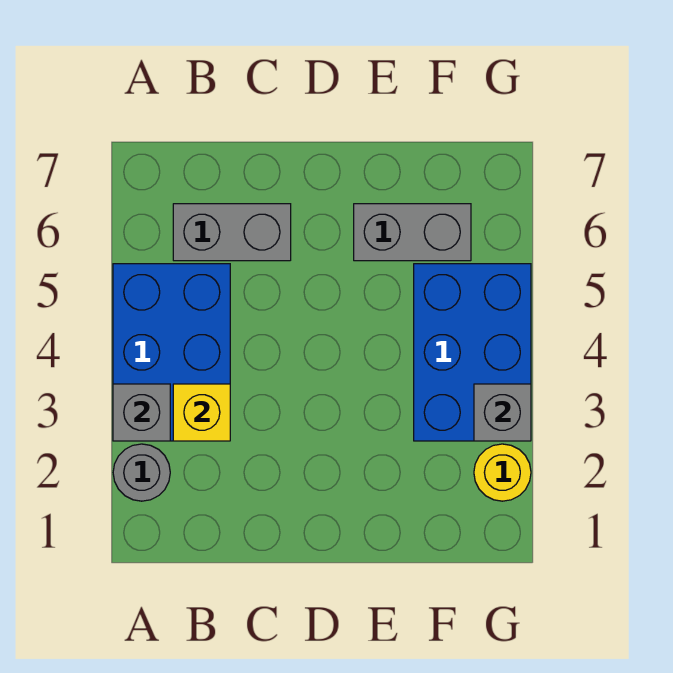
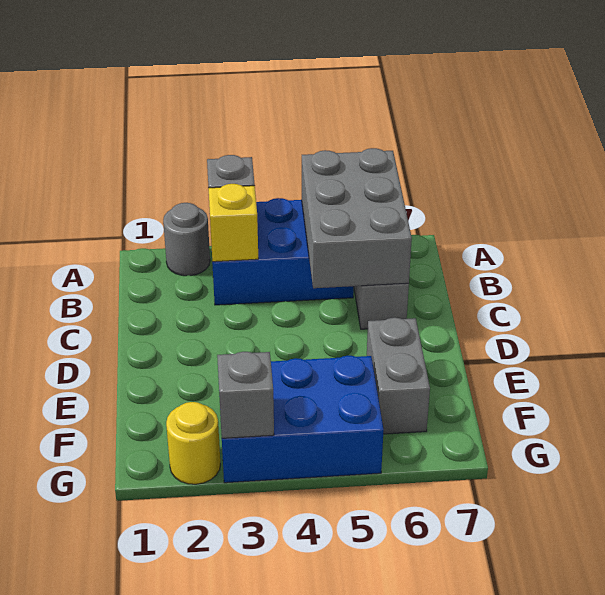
none -> grey brick A5:C6 level 2

